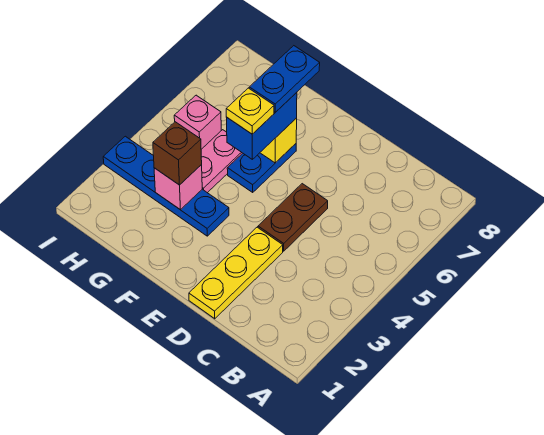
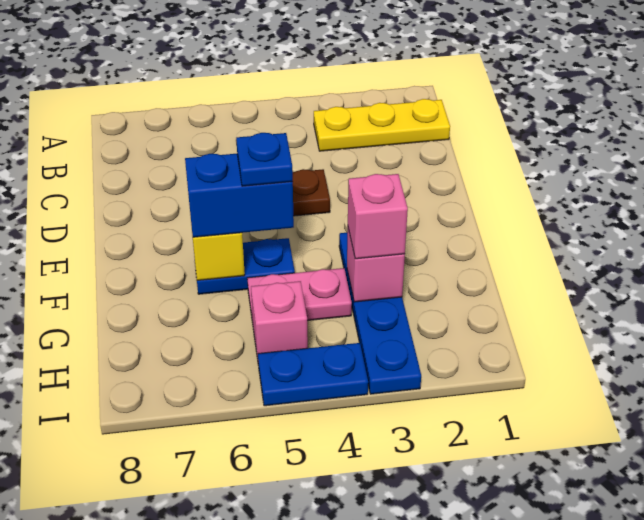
yellow plate D1:D3 level 1 -> yellow plate B1:B3 level 1
yellow plate F5 level 4 -> blue plate F5 level 4
blue plate F6:F7 level 4 -> blue plate I4:I5 level 1
brown brick G3 level 3 -> pink brick G3 level 3

